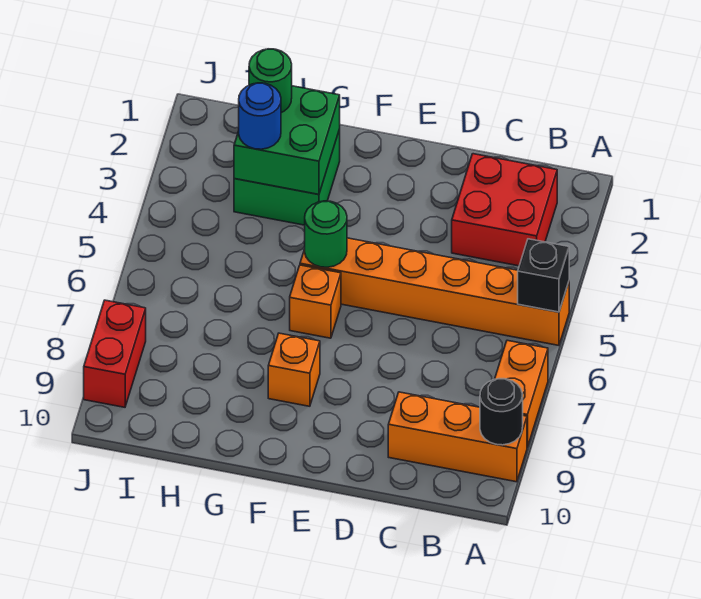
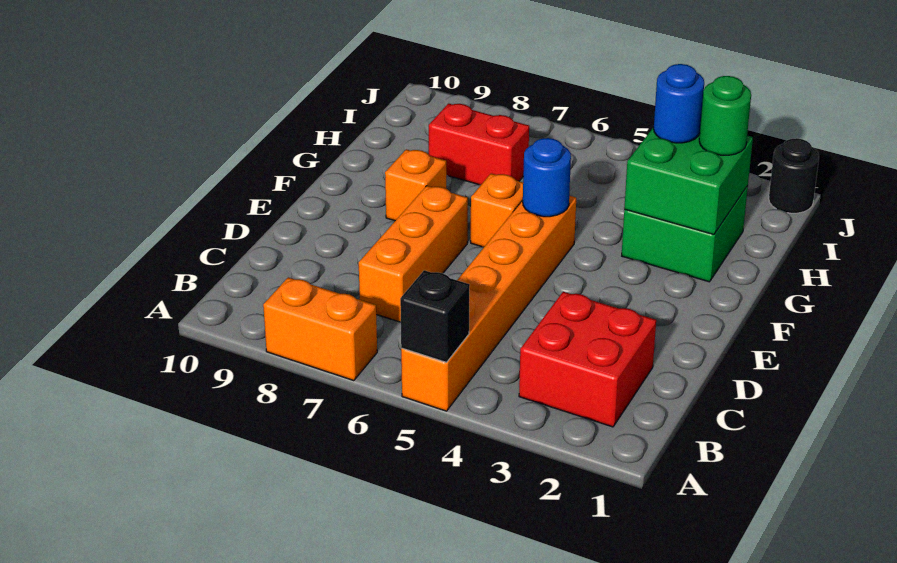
orange brick A9:C9 level 1 -> orange brick C7:E7 level 1
black round brick A9 level 2 -> black round brick J1 level 1
green round brick F5 level 2 -> blue round brick F5 level 2
red brick J8:J9 level 1 -> red brick H7:H8 level 1

